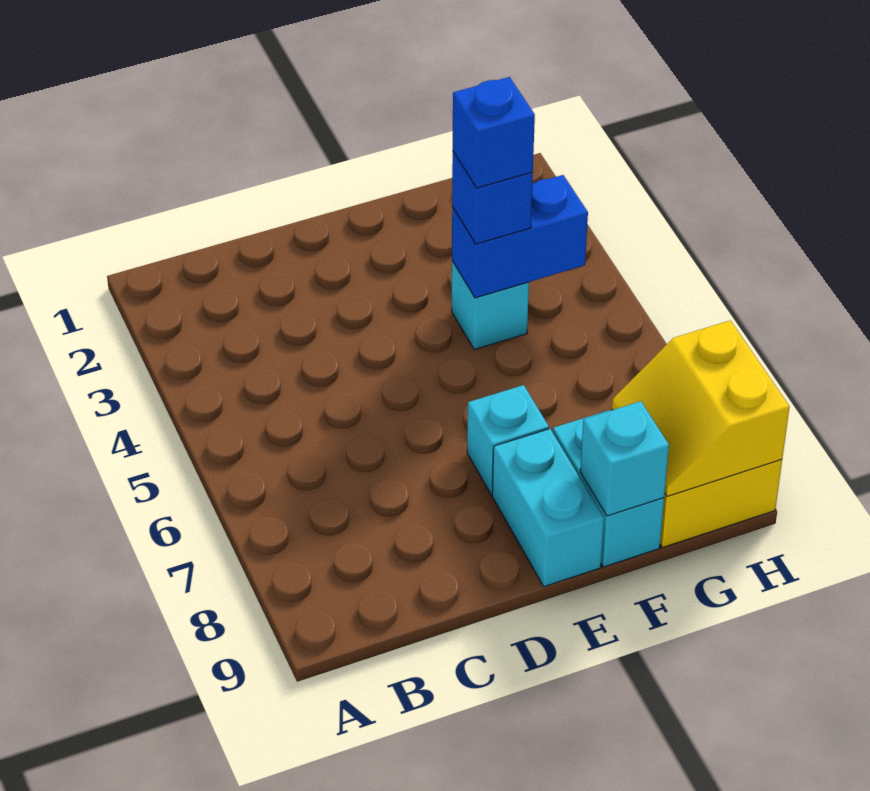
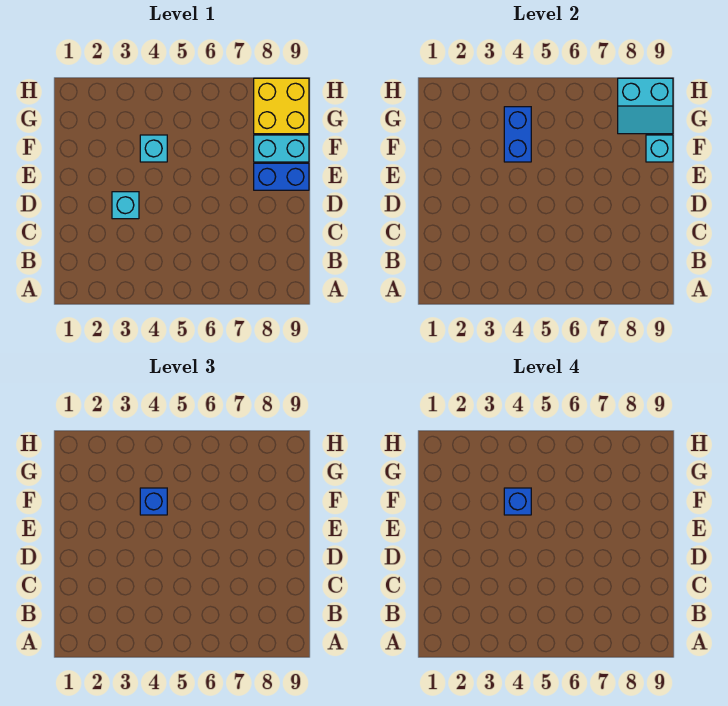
cyan brick E7 level 1 -> cyan brick D3 level 1
cyan brick E8:E9 level 1 -> blue brick E8:E9 level 1
yellow slope G8:H9 level 2 top H -> cyan slope G8:H9 level 2 top H

